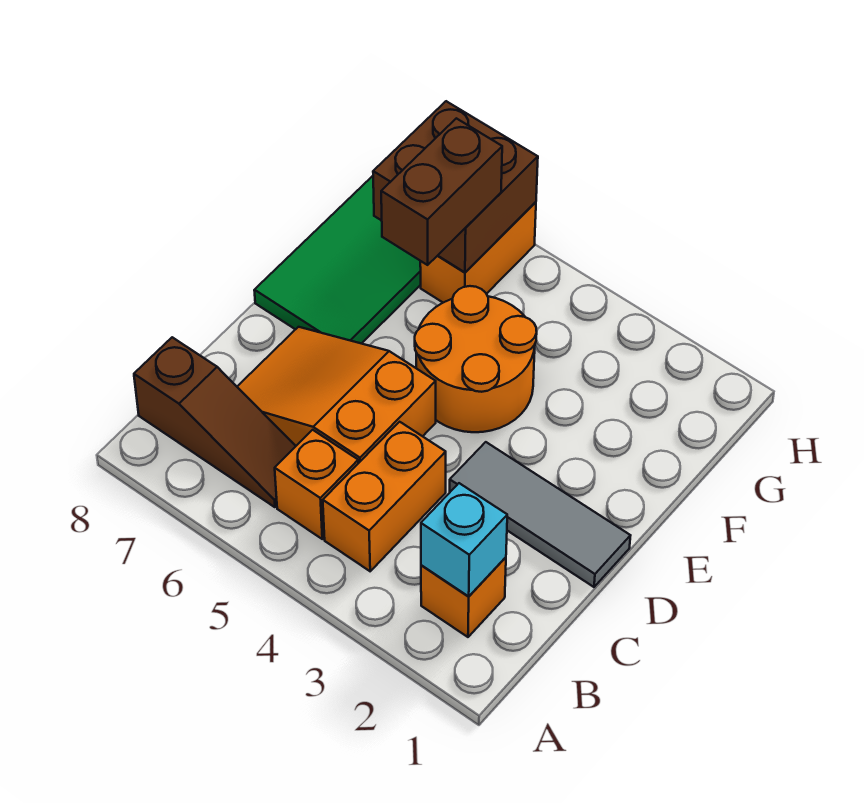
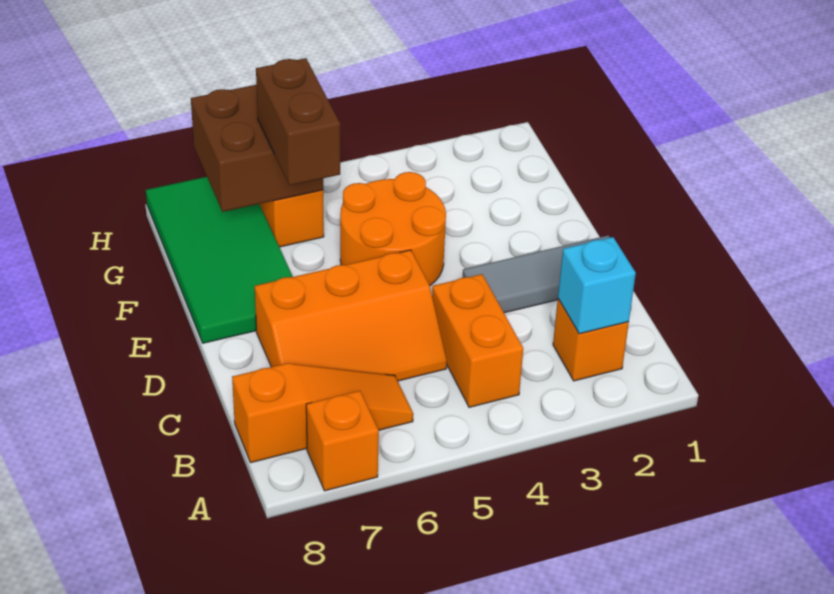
orange brick B5 level 1 -> orange brick A7 level 1
brown slope B6:B8 level 1 top 8 -> orange slope B6:B8 level 1 top 8
orange slope C5:D7 level 1 top 5 -> orange slope C5:D7 level 1 top D

